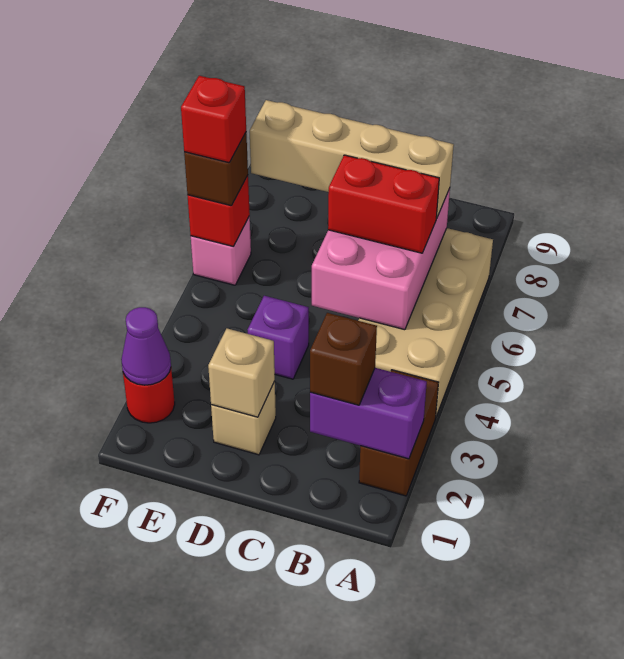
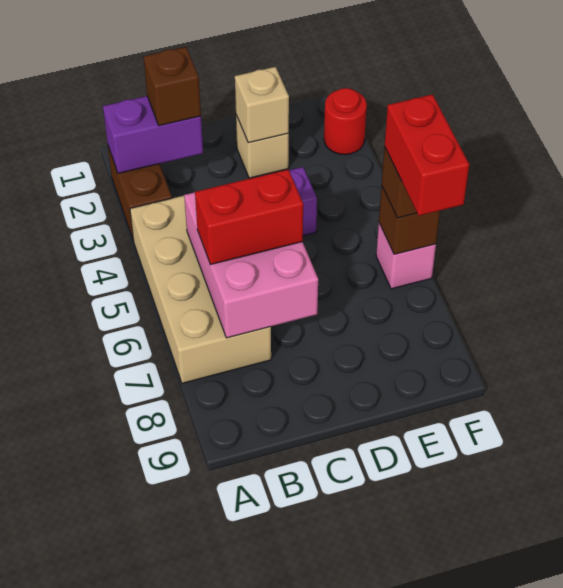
tan brick B7:E7 level 3 -> none
purple cone F2 level 2 -> none
red brick F6 level 2 -> brown brick F6 level 2
red brick F6 level 4 -> red brick F6:F7 level 4

